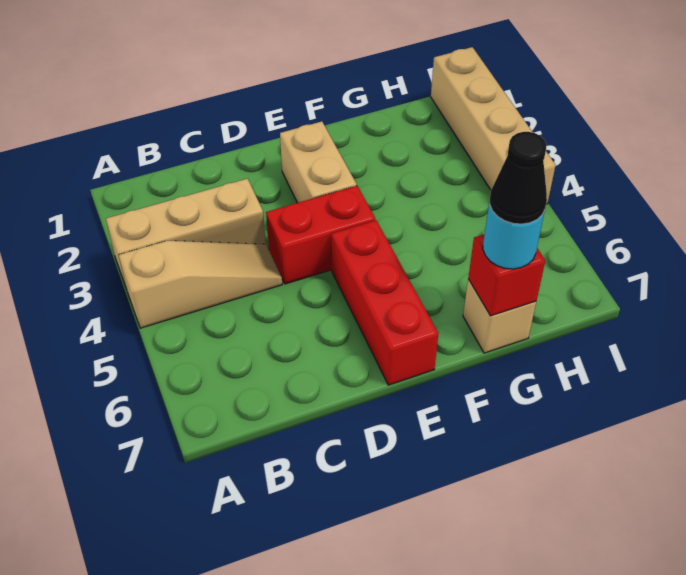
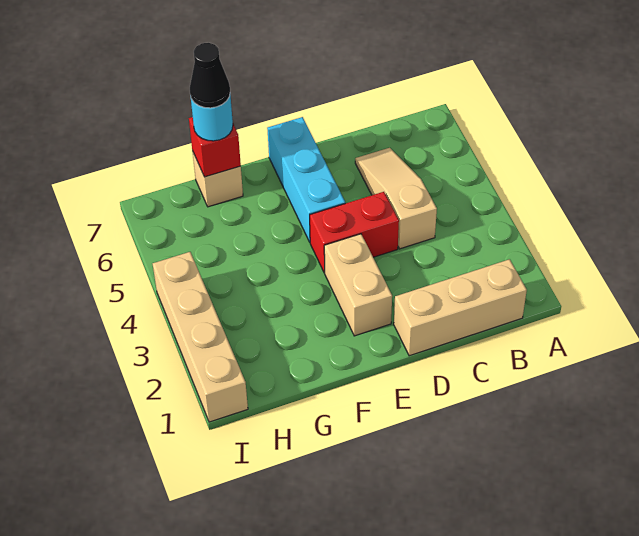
tan brick A3:C3 level 1 -> tan brick B1:D1 level 1
tan slope A4:C4 level 1 top A -> tan slope C4:C6 level 1 top 4
red brick E5:E7 level 1 -> cyan brick E5:E7 level 1

